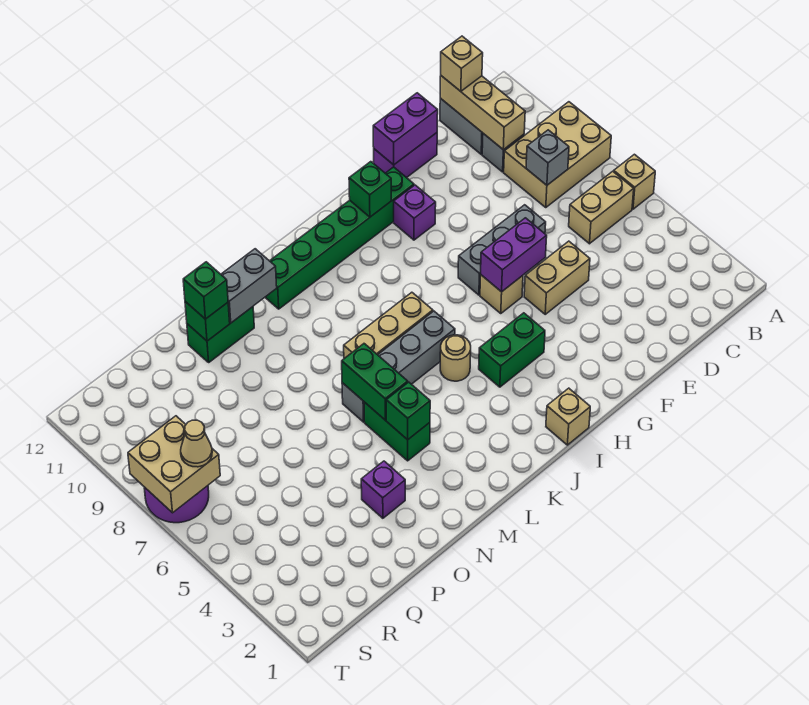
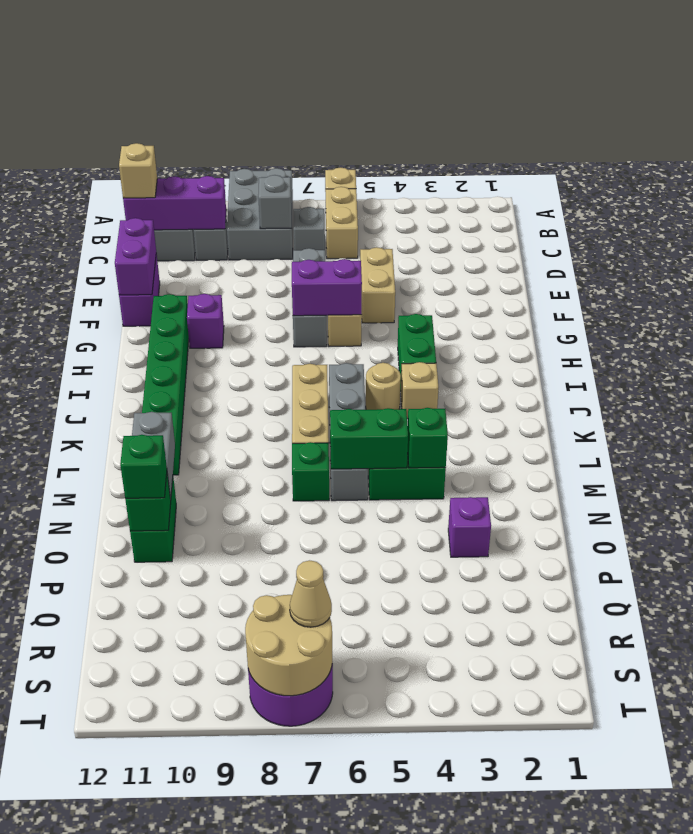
tan brick A8:C9 level 1 -> grey brick A8:C9 level 1
none -> grey brick C7 level 1
tan brick C10:C12 level 2 -> purple brick C10:C12 level 2
purple brick F6:G6 level 2 -> purple brick G6:G7 level 2
green brick H11 level 2 -> green brick M7 level 1
tan brick I1 level 1 -> tan brick J4 level 1
tan brick S7:T8 level 2 -> tan round brick S7:T8 level 2

